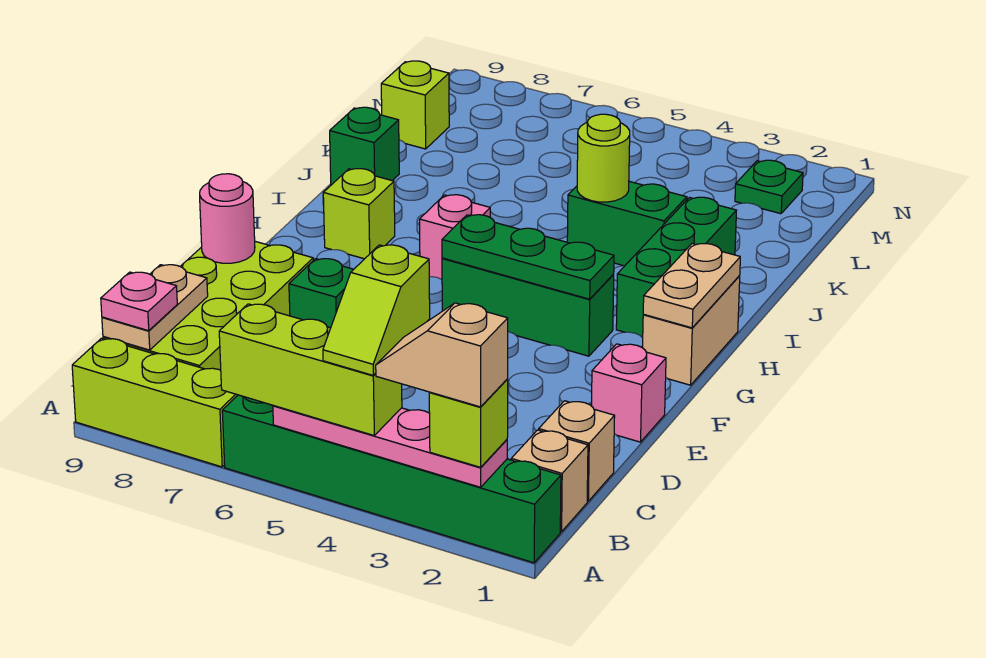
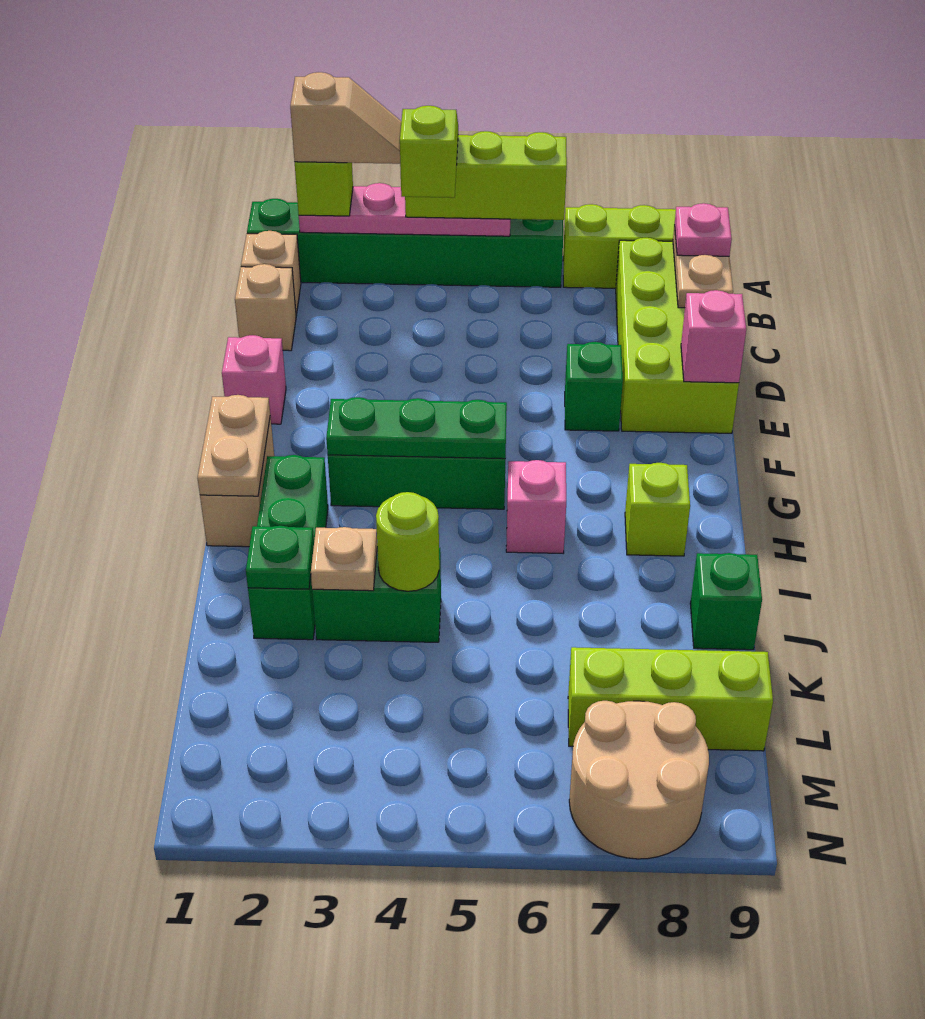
pink round brick E9 level 2 -> pink brick E9 level 2
none -> tan plate J3 level 2
lime brick L9 level 1 -> lime brick L7:L9 level 1
green plate M2 level 1 -> green plate J2 level 2
none -> tan round brick M7:N8 level 1

